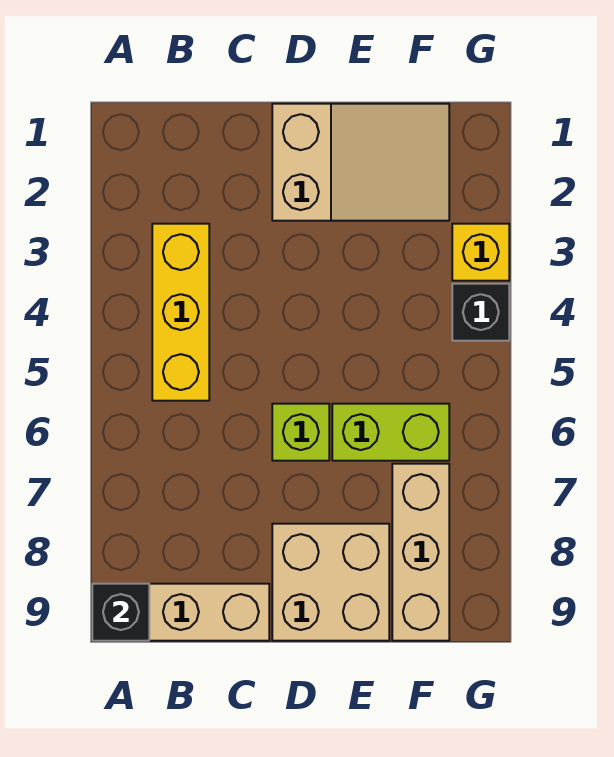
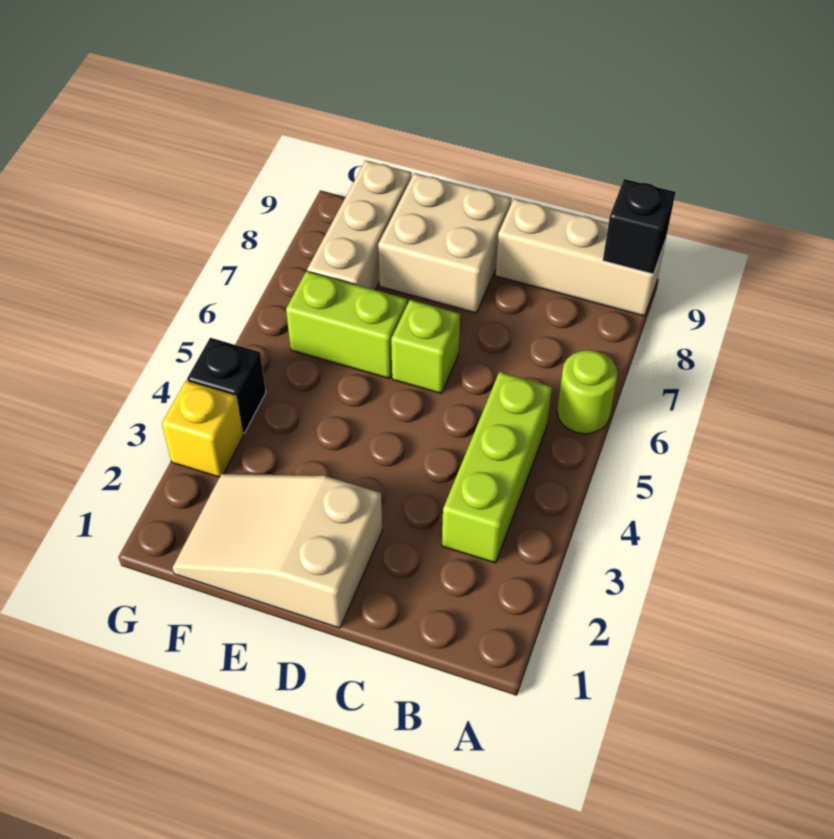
none -> lime round brick A6 level 1
yellow brick B3:B5 level 1 -> lime brick B3:B5 level 1

